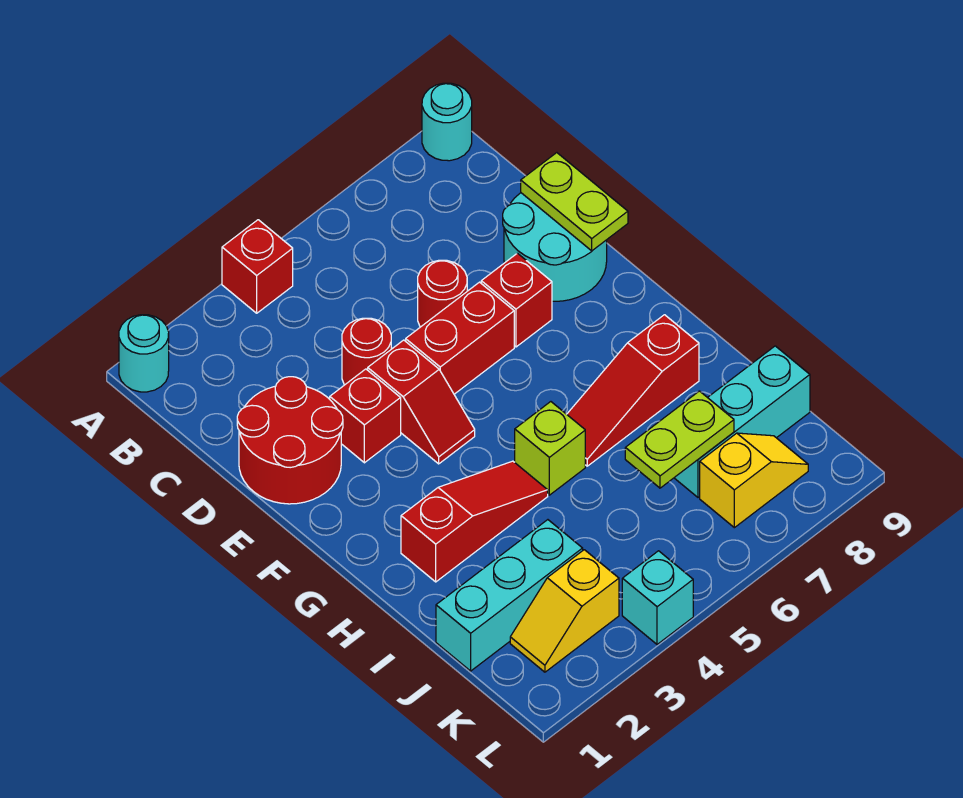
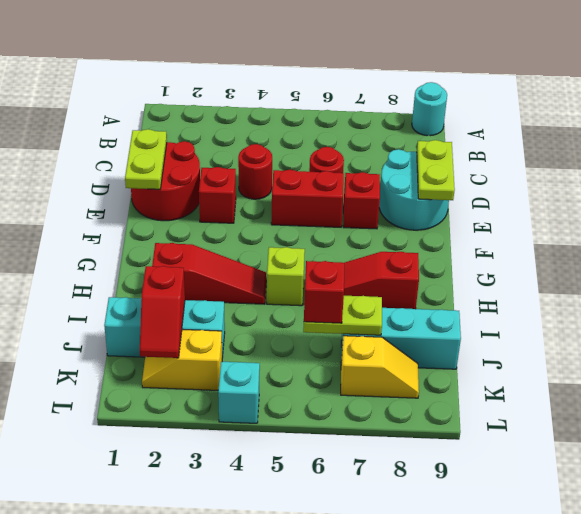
cyan round brick A1 level 1 -> none
red brick A4 level 1 -> red brick J6 level 3
none -> lime plate D1:E1 level 2
red slope E4:F4 level 1 top E -> red slope J2:K2 level 2 top J

